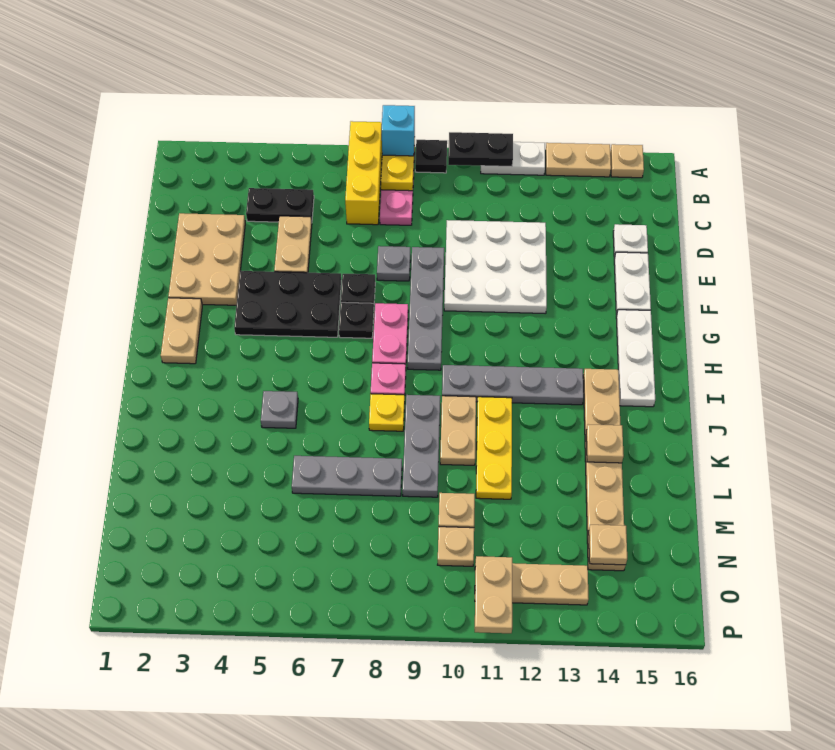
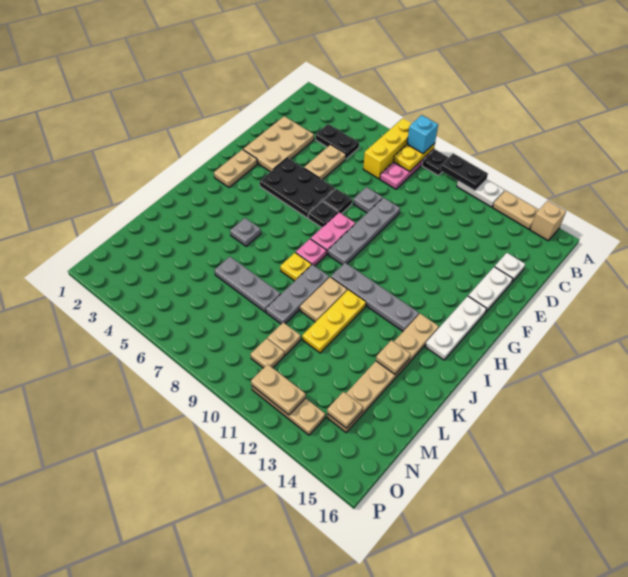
tan plate A15 level 1 -> tan brick A15 level 1
white plate D10:F12 level 1 -> none
tan plate O11:P11 level 2 -> tan plate O11:O12 level 2

